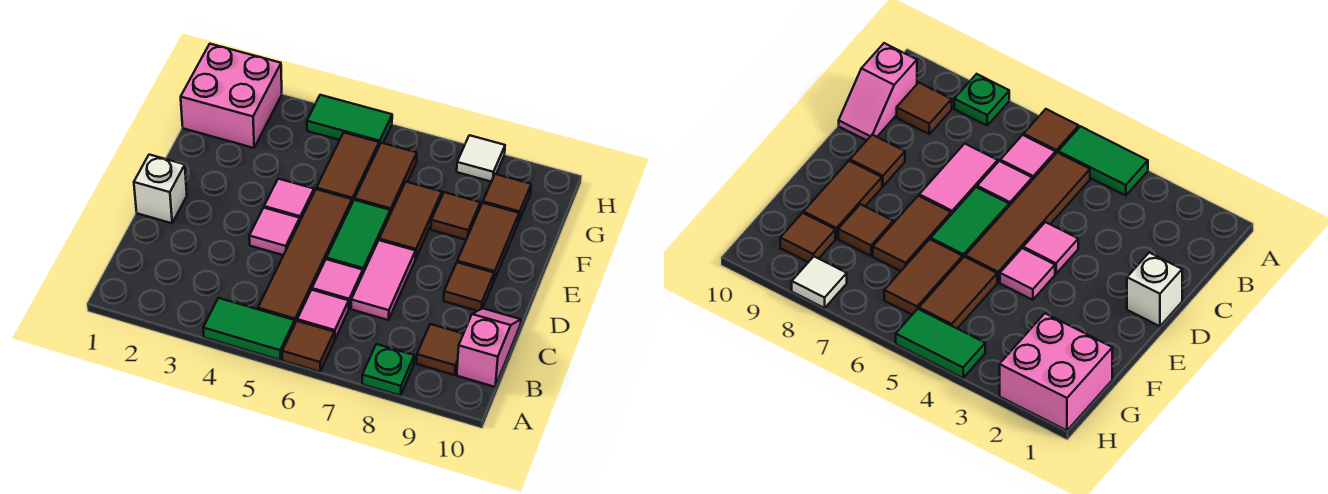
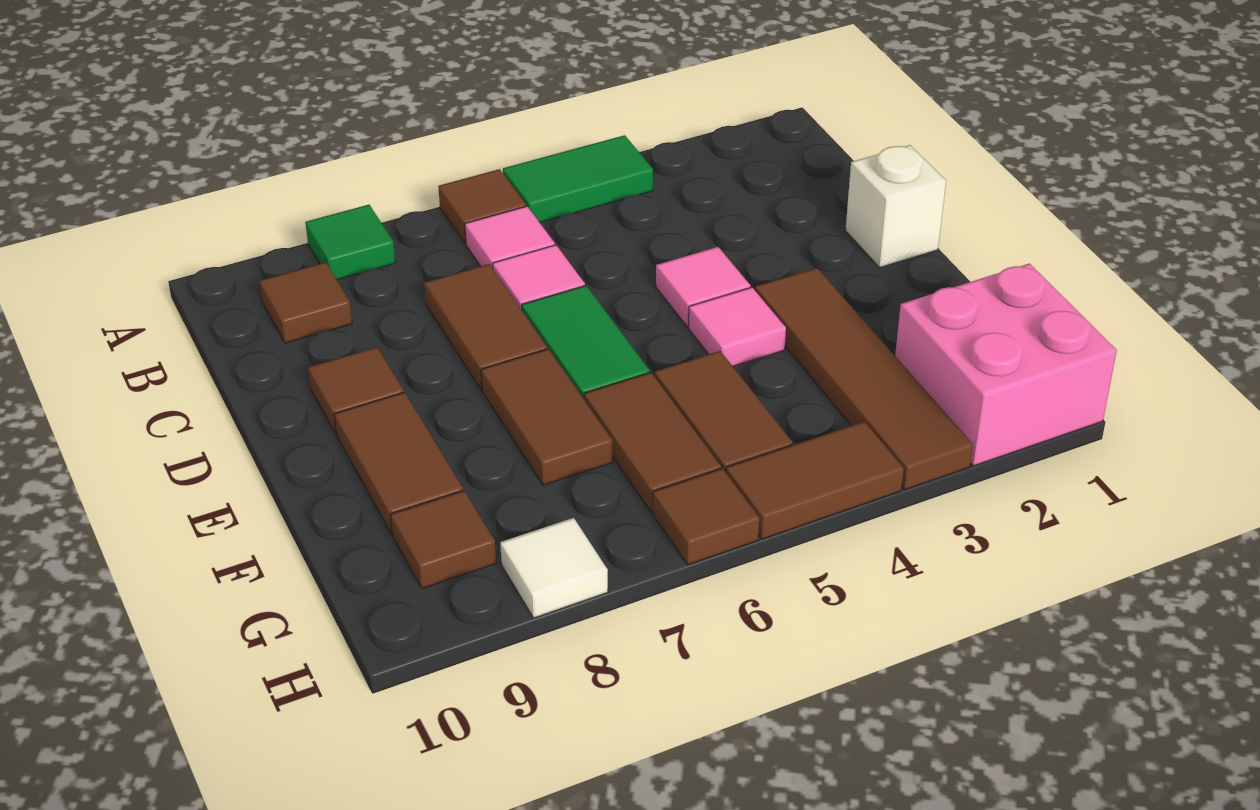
green plate A8 level 1 -> green tile A8 level 1
brown tile B5:E5 level 1 -> brown tile E3:H3 level 1
pink slope B10:C10 level 1 top B -> none
pink tile C7:D7 level 1 -> brown tile C7:D7 level 1
brown tile F8 level 1 -> brown tile H6 level 1
green tile H4:H5 level 1 -> brown tile H4:H5 level 1

